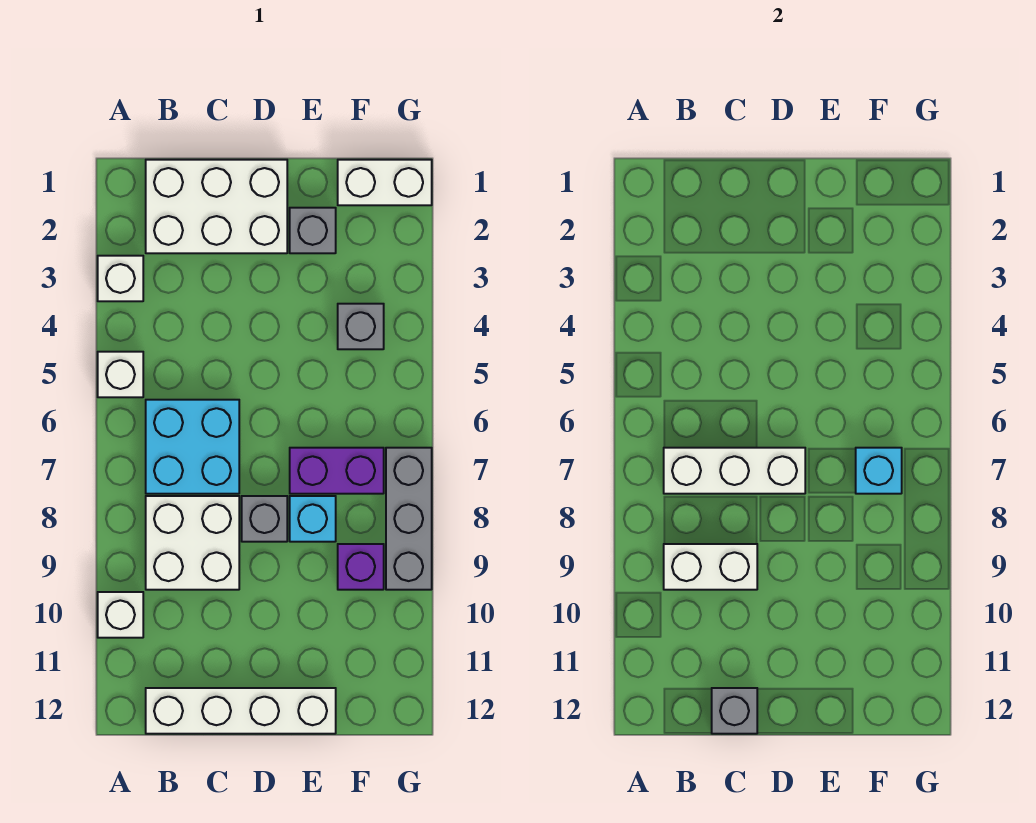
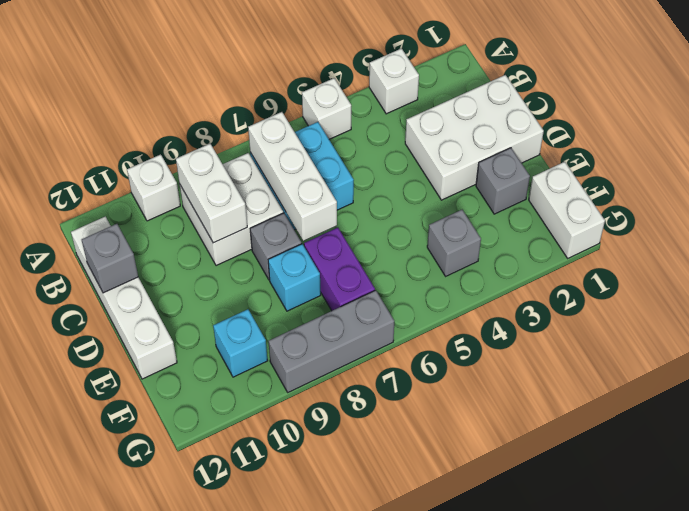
white brick B1:D2 level 1 -> white brick C1:D3 level 1
cyan brick F7 level 2 -> cyan brick F10 level 1
purple brick F9 level 1 -> none

